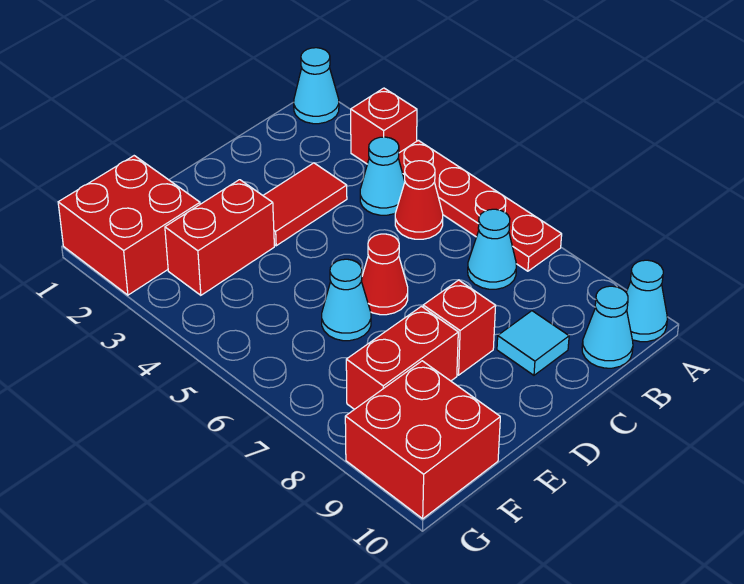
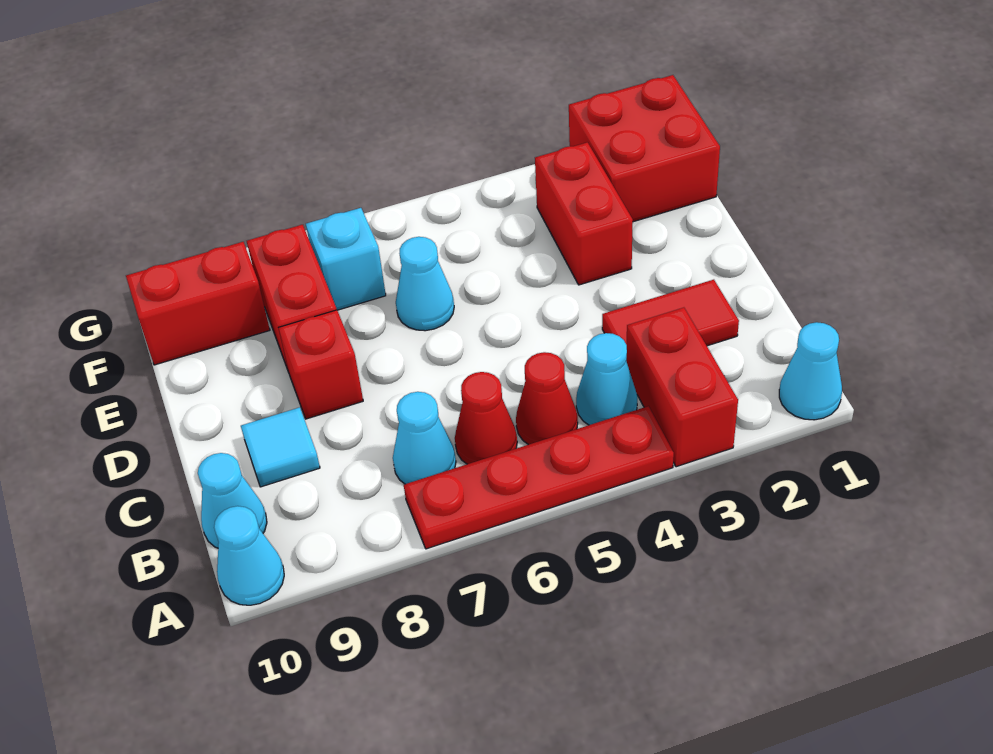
red brick A3 level 1 -> red brick A3:B3 level 1
red tile C3:D3 level 1 -> red tile C2:C3 level 1
red cone D6 level 1 -> red cone B6 level 1
none -> cyan brick F7 level 1
red brick F9:G10 level 1 -> red brick F9:F10 level 1

